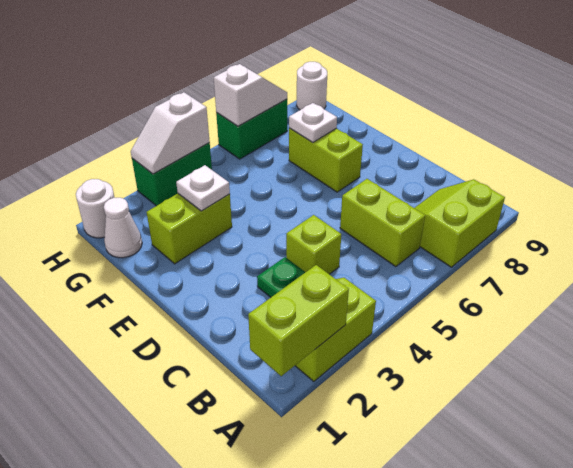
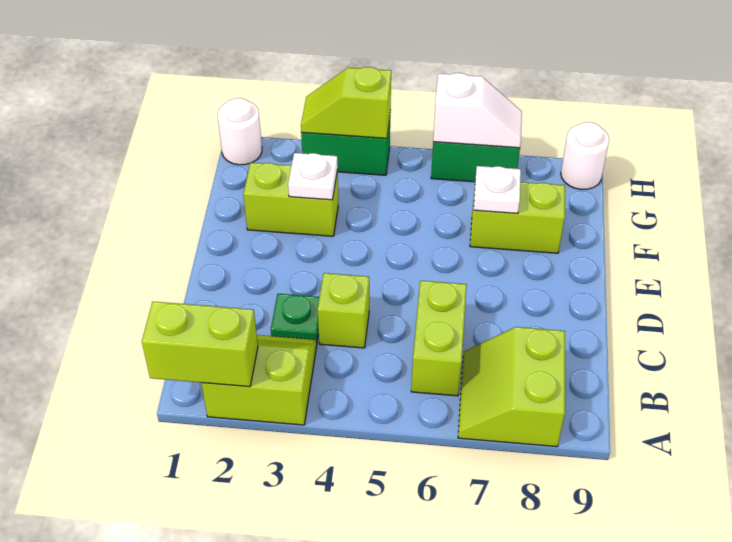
lime slope A7:B8 level 1 top A -> lime slope A7:B8 level 1 top 8
lime brick E7:F7 level 1 -> lime brick F7:F8 level 1
white cone G1 level 1 -> none
white slope H3:H4 level 2 top 4 -> lime slope H3:H4 level 2 top 4

